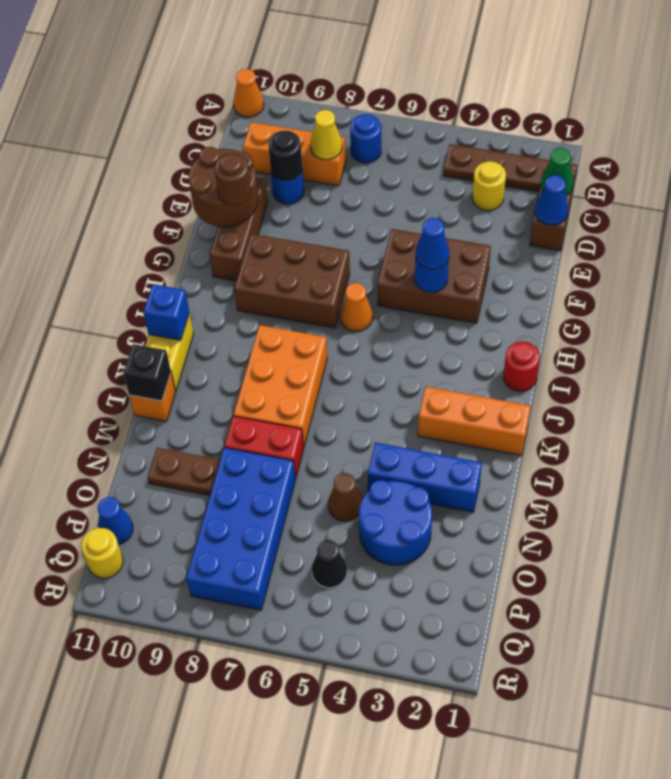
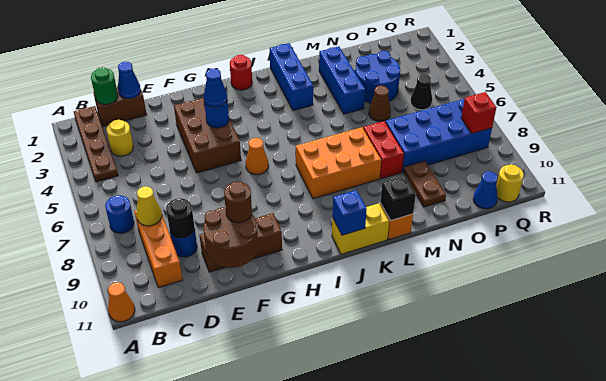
green cone C1 level 2 -> green round brick C1 level 2
brown brick G7:H9 level 1 -> none
orange brick K1:K3 level 1 -> blue brick K1:K3 level 1
none -> red brick Q8 level 2

